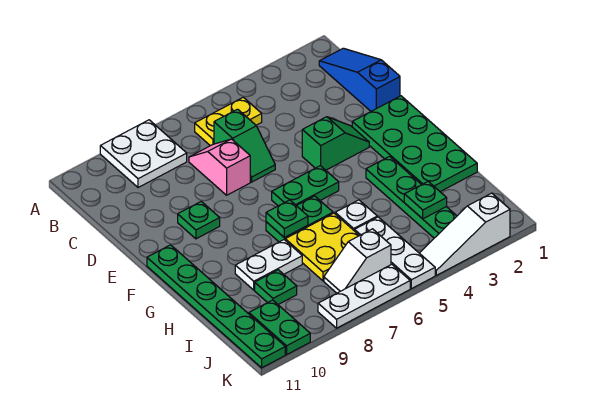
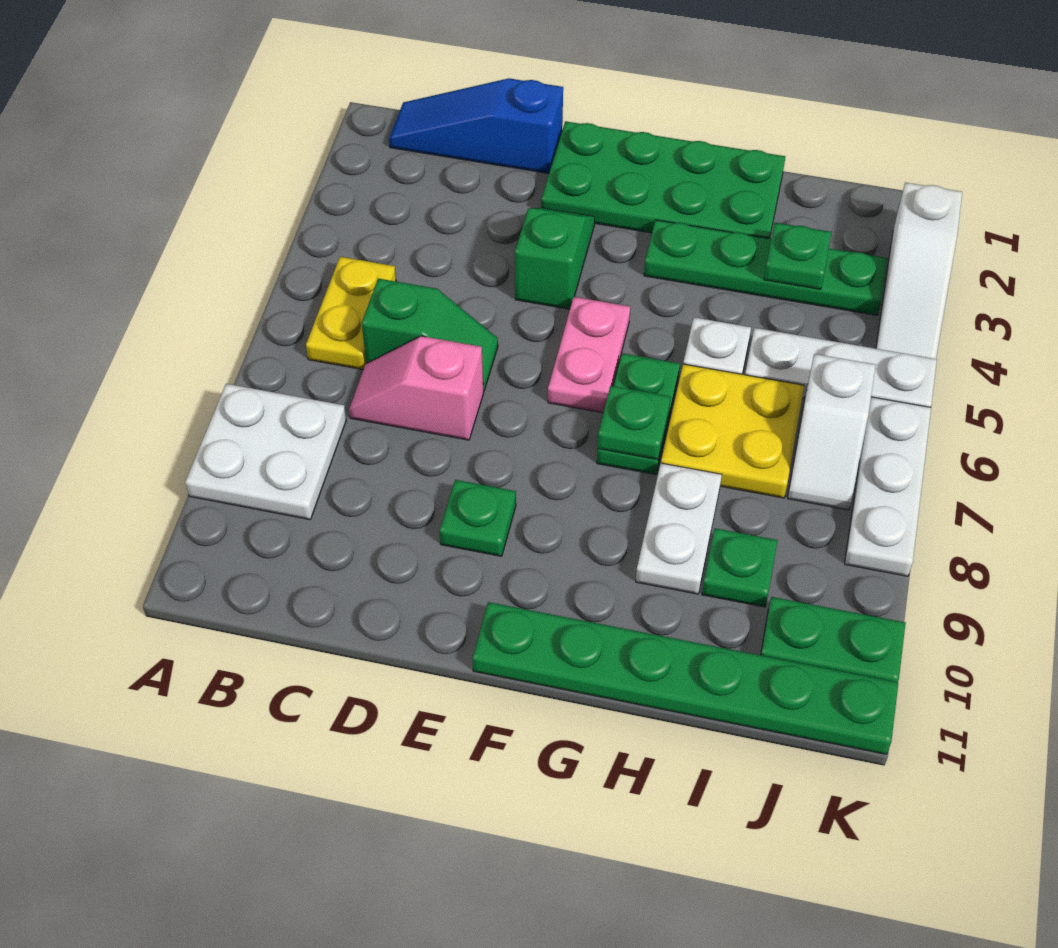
green plate F5:F6 level 1 -> pink plate F5:F6 level 1

